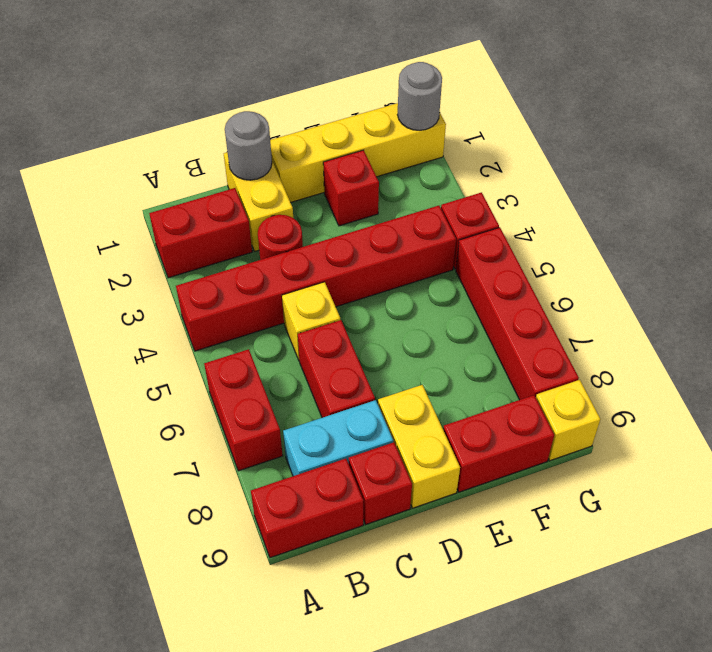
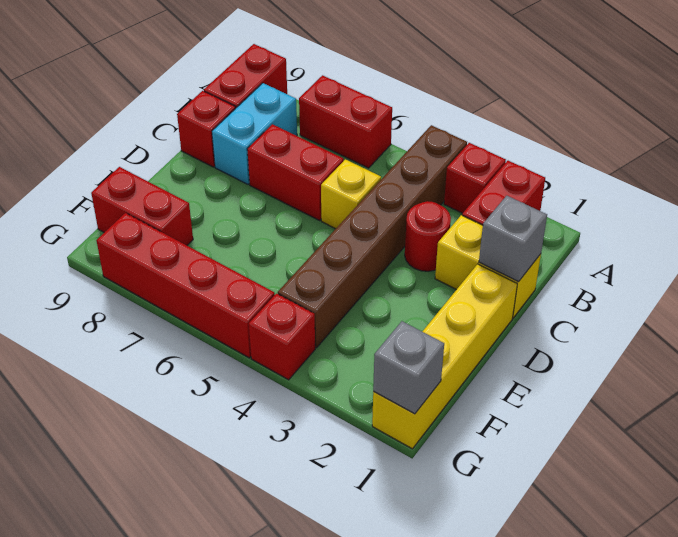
red brick A4:F4 level 1 -> brown brick A4:F4 level 1
grey round brick C1 level 2 -> grey brick C1 level 2
yellow brick D8:D9 level 1 -> none
red brick E2 level 1 -> red brick A3 level 1
red brick E9:F9 level 1 -> red brick F8:F9 level 1
grey round brick G1 level 2 -> grey brick G1 level 2
yellow brick G9 level 1 -> none

